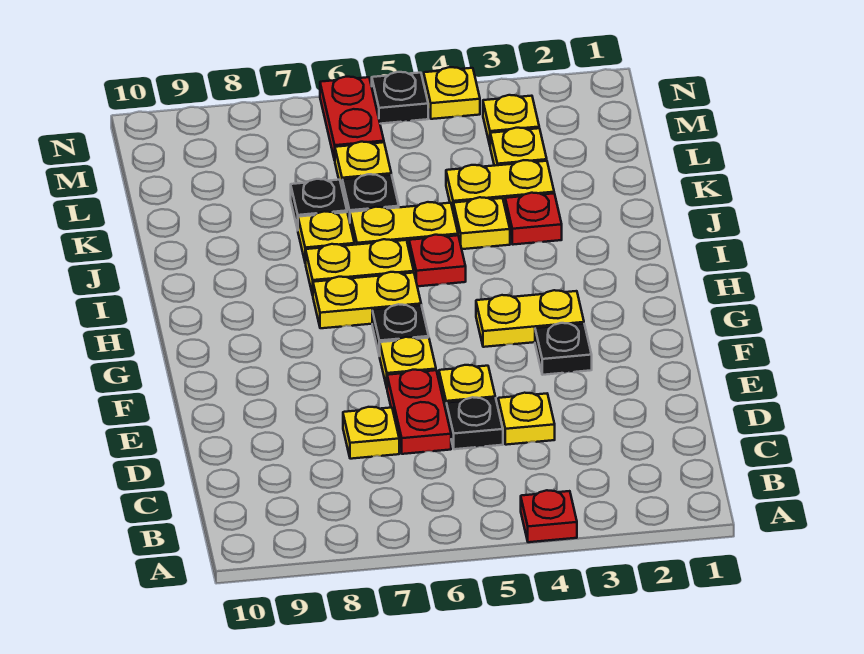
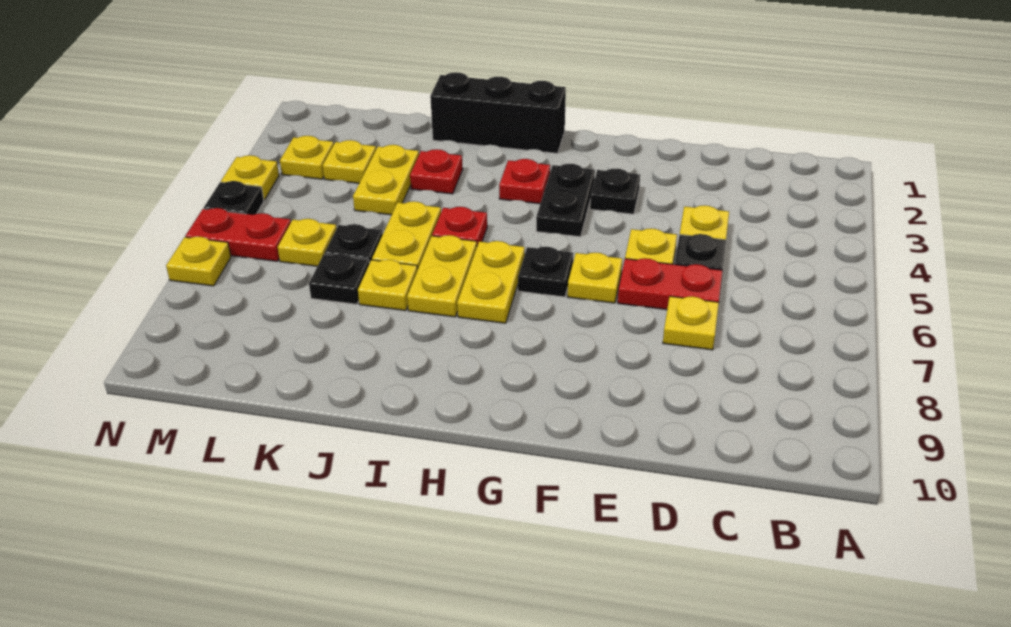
red plate A4 level 1 -> red plate H3 level 1
yellow plate G3:G4 level 1 -> black plate G3:G4 level 1
none -> black brick H1:J1 level 1
yellow plate J4 level 1 -> yellow plate N7 level 1

